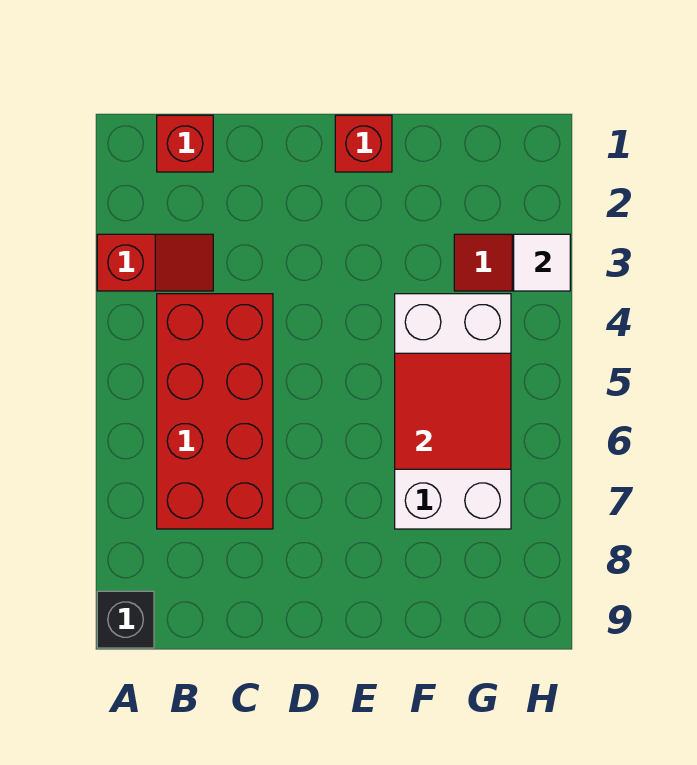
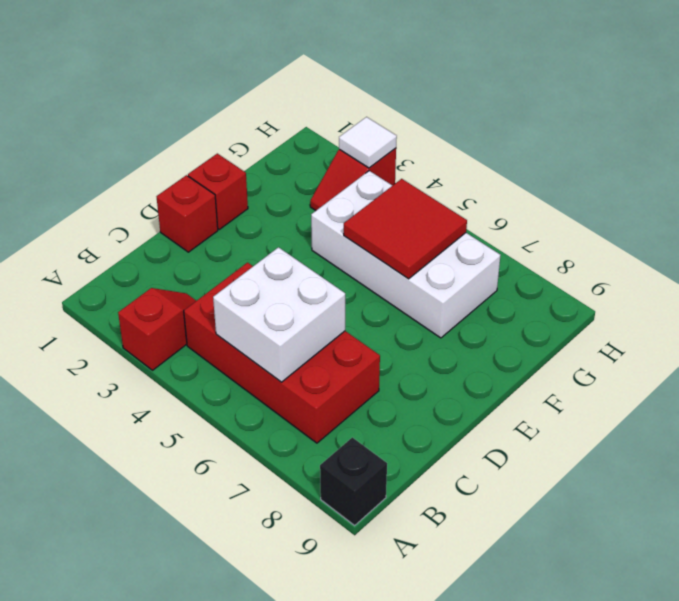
red brick B1 level 1 -> red brick D1 level 1
none -> white brick B5:C6 level 2

